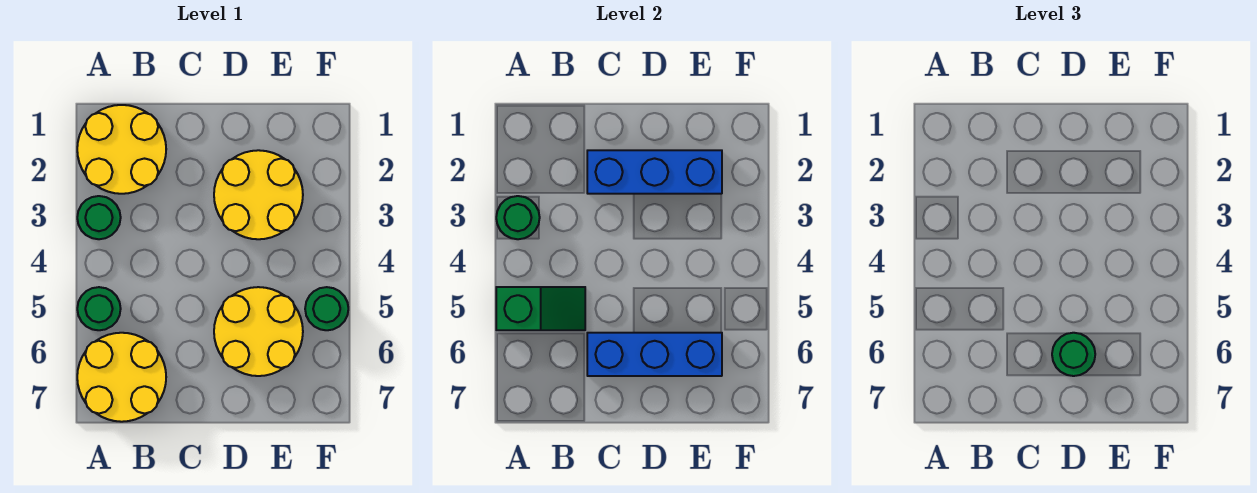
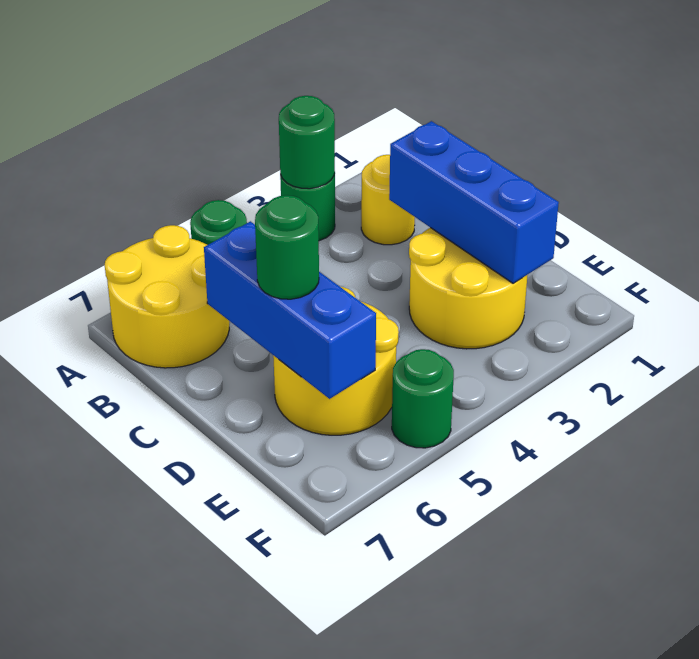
yellow round brick A1:B2 level 1 -> yellow round brick B2 level 1
green slope A5:B5 level 2 top A -> none

